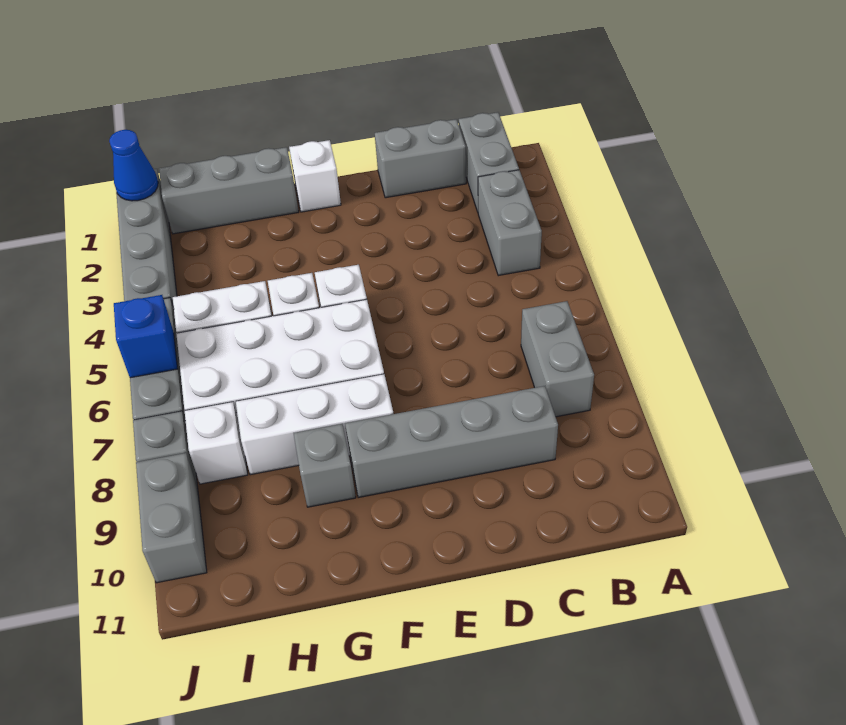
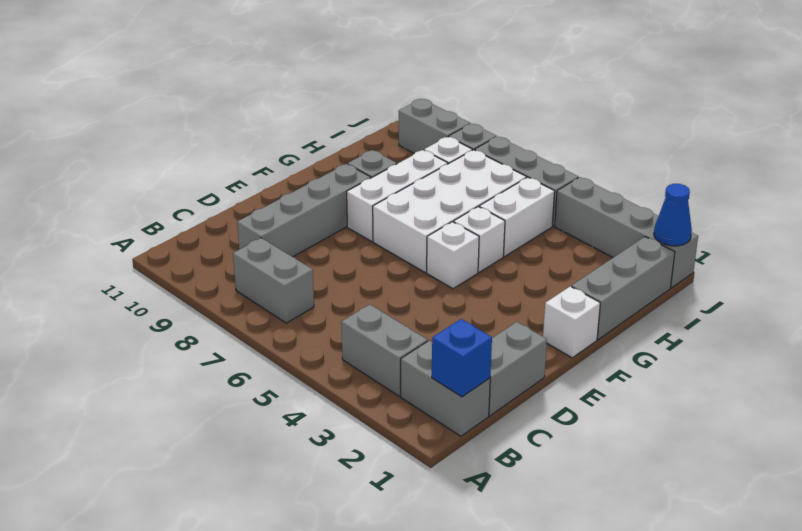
blue brick J6 level 2 -> blue brick B1 level 2

